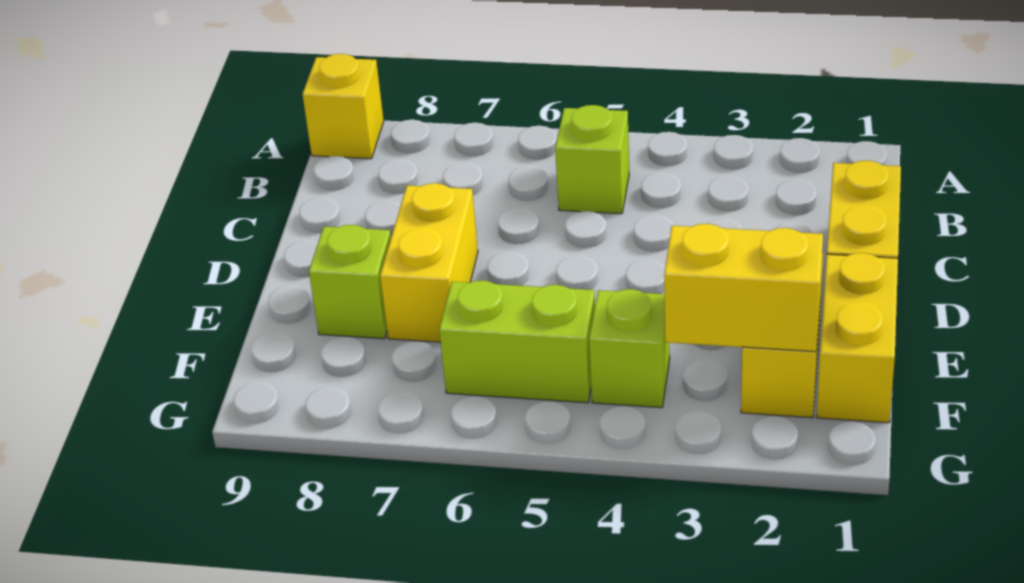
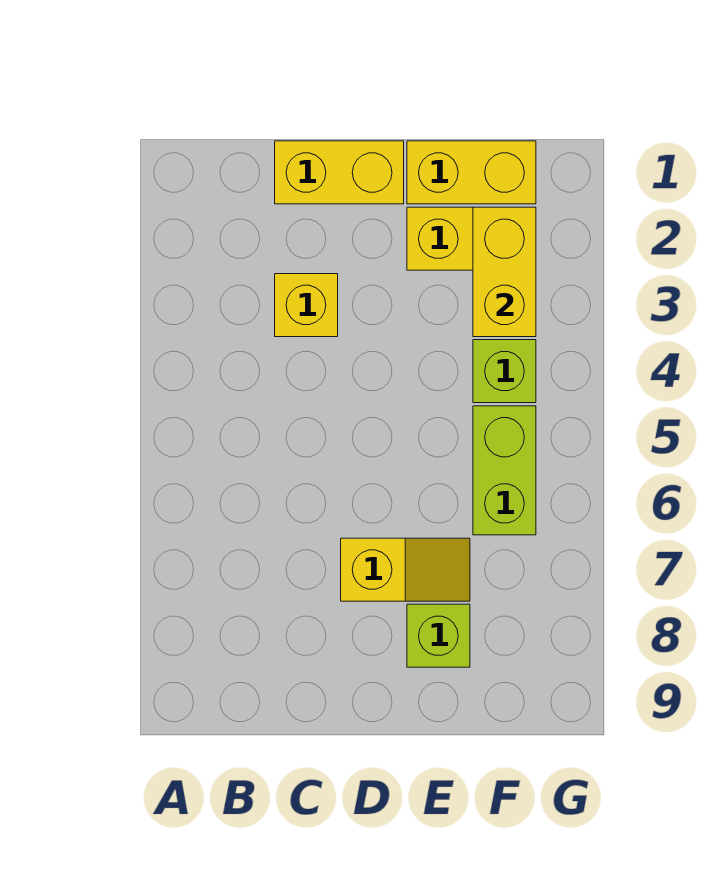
yellow brick A9 level 1 -> yellow brick C3 level 1
lime brick B5 level 1 -> none
yellow brick D7:E7 level 1 -> yellow slope D7:E7 level 1 top D

